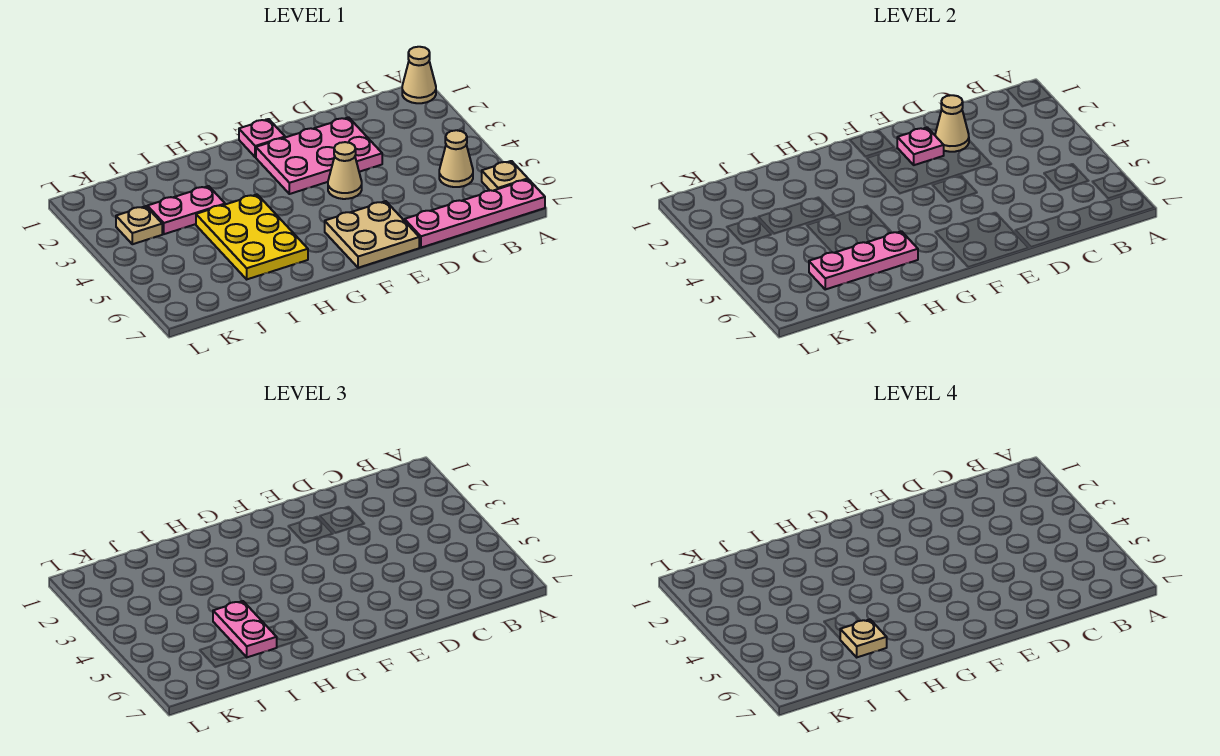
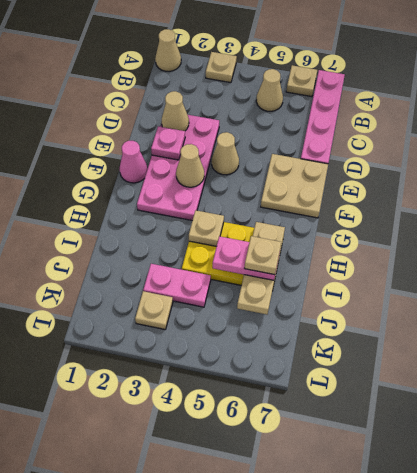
none -> tan plate A3 level 1
pink plate D2:F3 level 1 -> pink plate D2:G3 level 1
pink plate F1 level 1 -> pink cone F1 level 1
none -> tan cone F3 level 2
none -> tan plate H4 level 2
pink plate H6:J6 level 2 -> tan plate H6:J6 level 2
pink plate I3:J3 level 1 -> pink plate J3:J4 level 1

